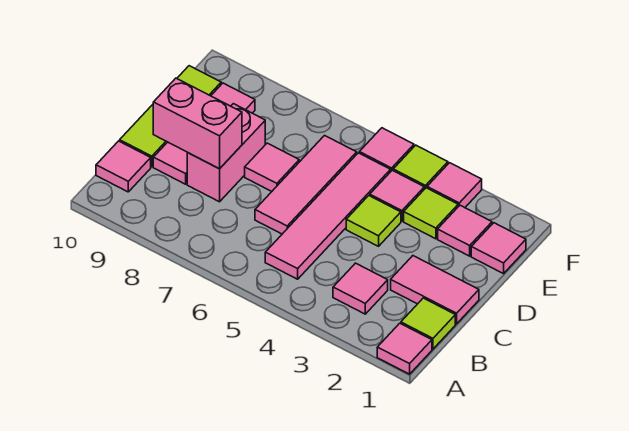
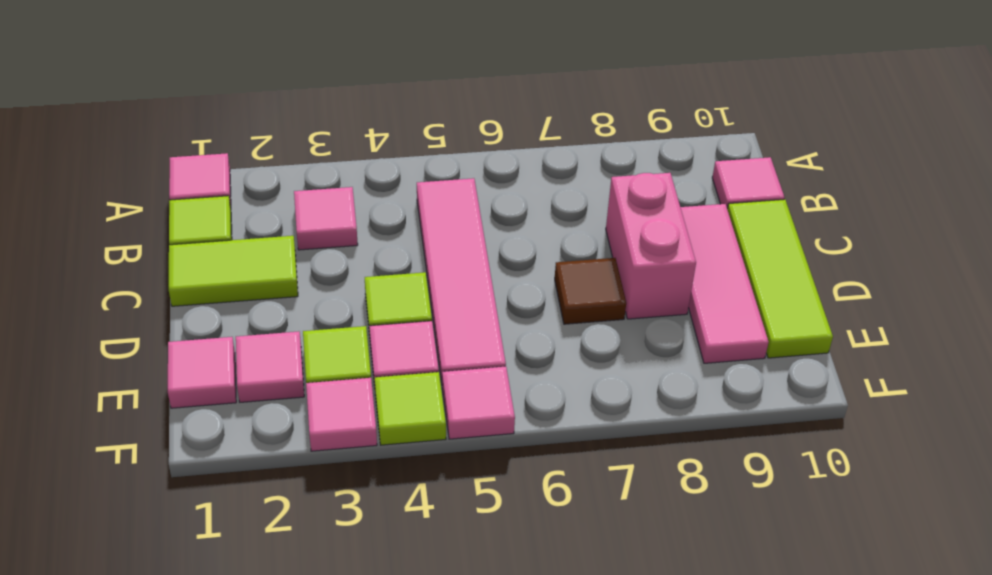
pink tile C1:C2 level 1 -> lime tile C1:C2 level 1
pink tile C6:E6 level 1 -> none
pink brick C8:C9 level 2 -> none
pink tile D7 level 1 -> brown tile D7 level 1

